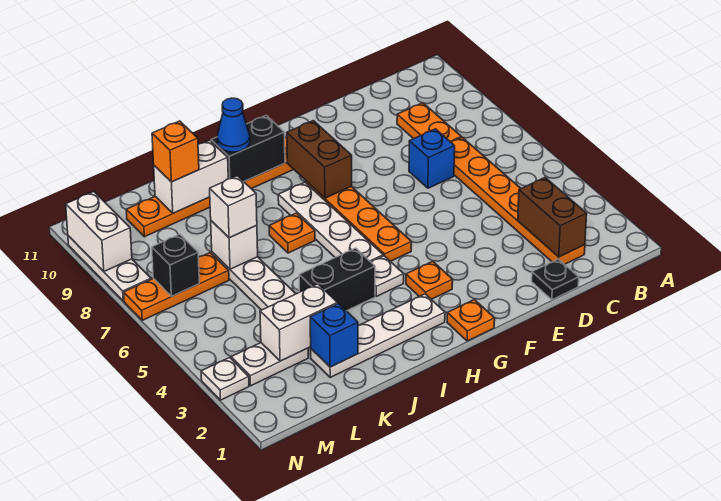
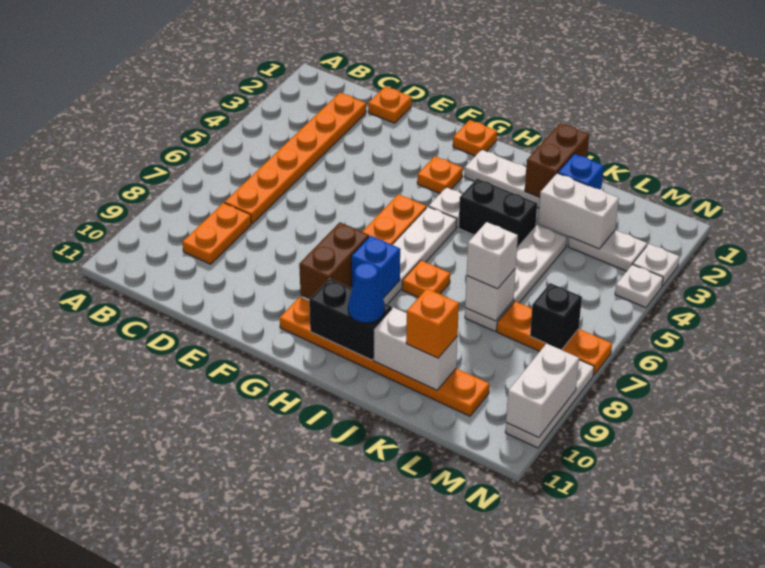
brown brick C2:C3 level 2 -> brown brick J1:J2 level 2
black plate D1 level 1 -> orange plate D1 level 1
blue brick D7 level 1 -> blue brick H8 level 2
none -> white plate N4 level 1

